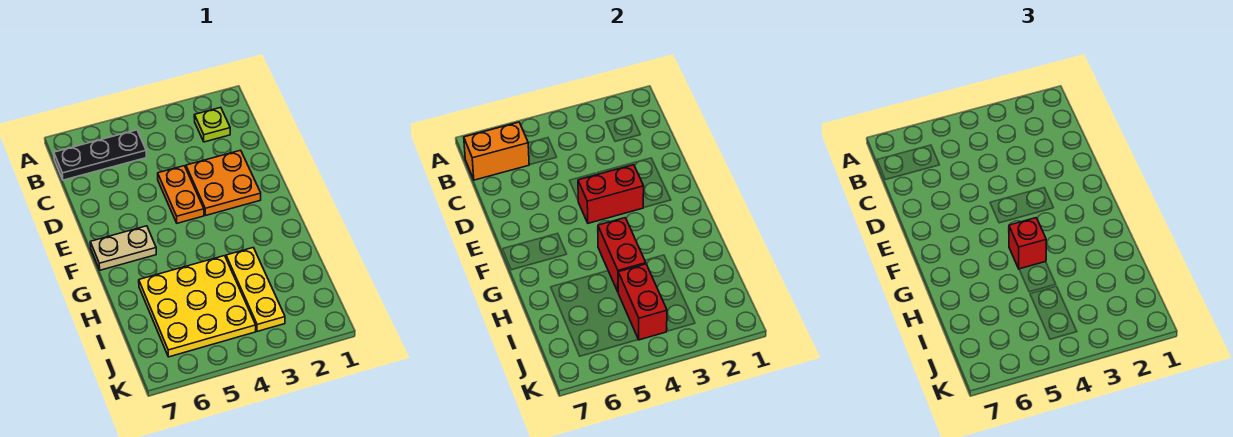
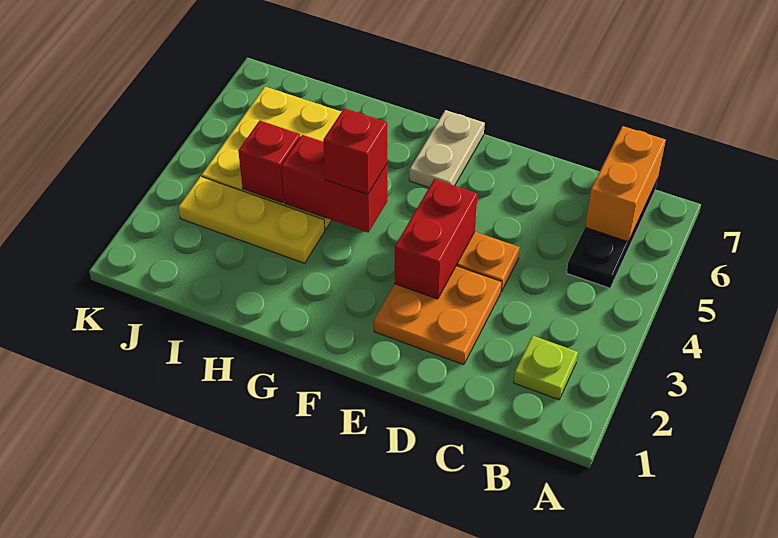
red brick I4:J4 level 2 -> red brick I4 level 2

